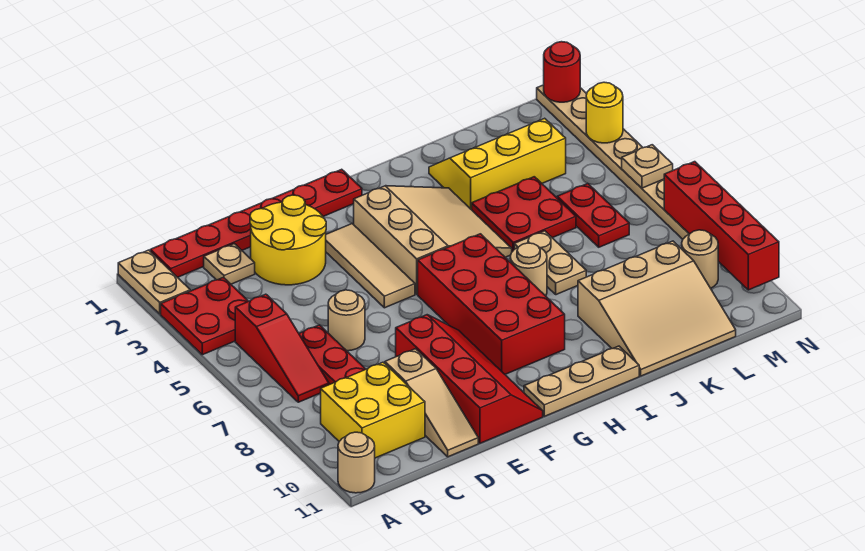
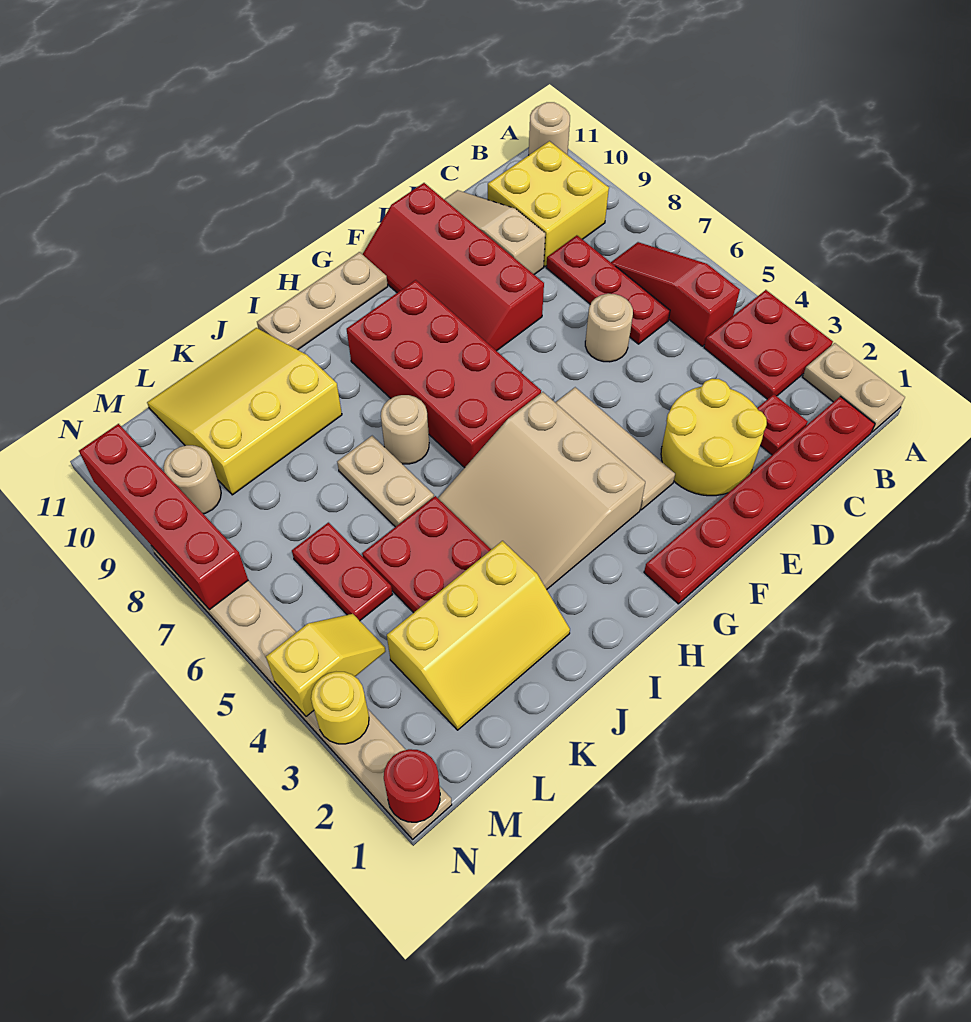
tan plate C2 level 1 -> red plate C2 level 1
tan slope J9:L11 level 1 top 9 -> yellow slope J9:L11 level 1 top 9
none -> yellow slope M4:N4 level 2 top N
tan plate N5 level 2 -> none

